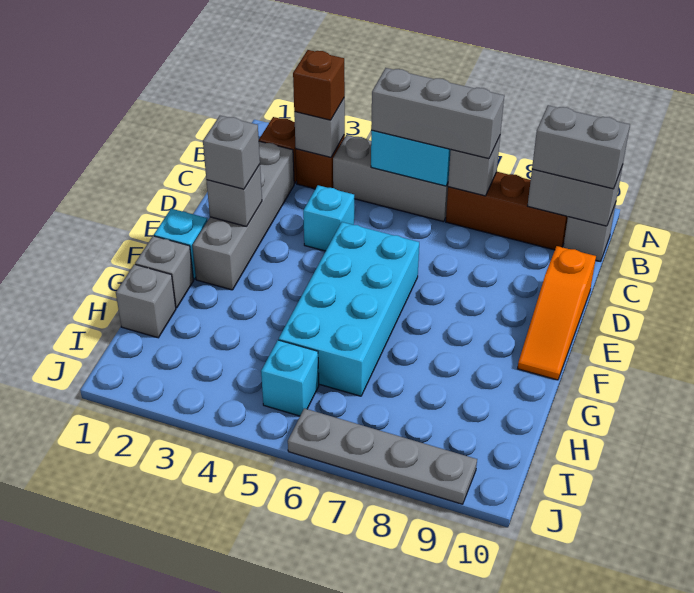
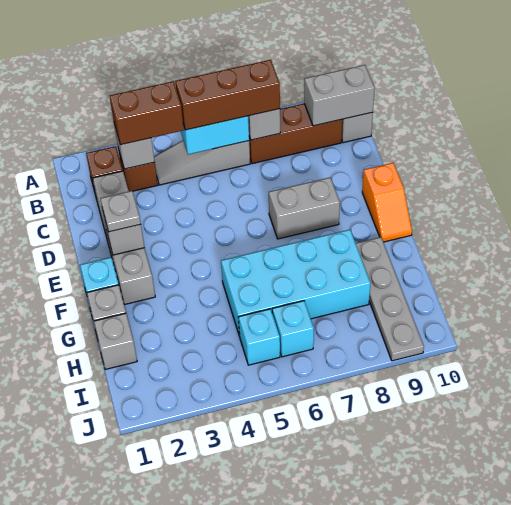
brown brick B3 level 3 -> brown brick B3:B4 level 3
grey brick B4:B6 level 1 -> grey slope B4:B6 level 1 top 6
grey brick B5:B7 level 3 -> brown brick B5:B7 level 3
grey brick B9:B10 level 3 -> grey brick E7:E8 level 1
cyan brick D4 level 1 -> cyan brick I6 level 1
orange slope D10:F10 level 1 top D -> orange slope E10:F10 level 1 top E
grey brick E2 level 3 -> grey plate E2 level 3
cyan brick E5:H6 level 1 -> cyan brick G5:H8 level 1
grey plate J6:J9 level 1 -> grey plate G9:J9 level 1

